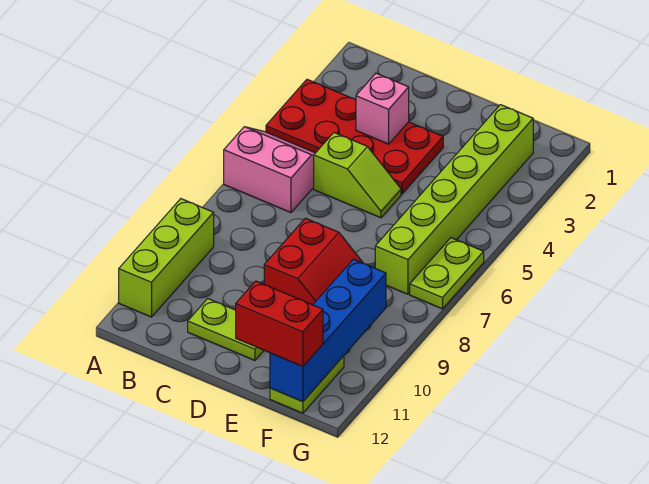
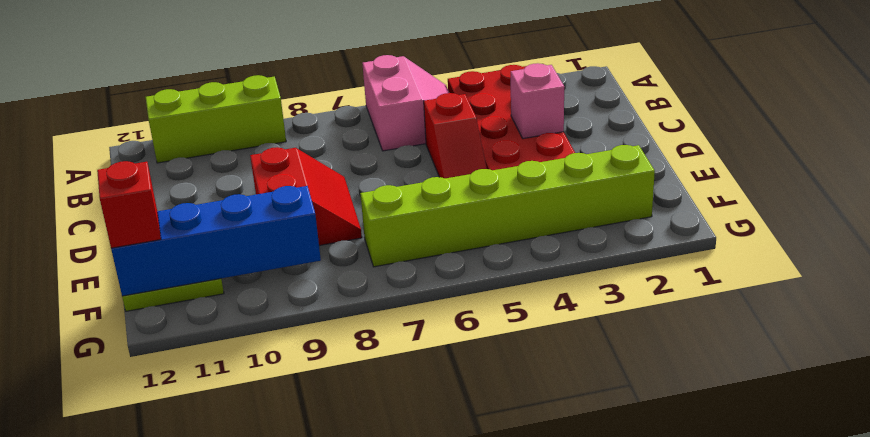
lime slope C5:D5 level 1 top C -> red slope C5:D5 level 1 top C
lime plate C11:D11 level 1 -> none
red slope D8:E9 level 1 top D -> red slope D8:E9 level 1 top 9
red brick E12:F12 level 3 -> red brick F12 level 3
lime plate G6:G7 level 1 -> none

